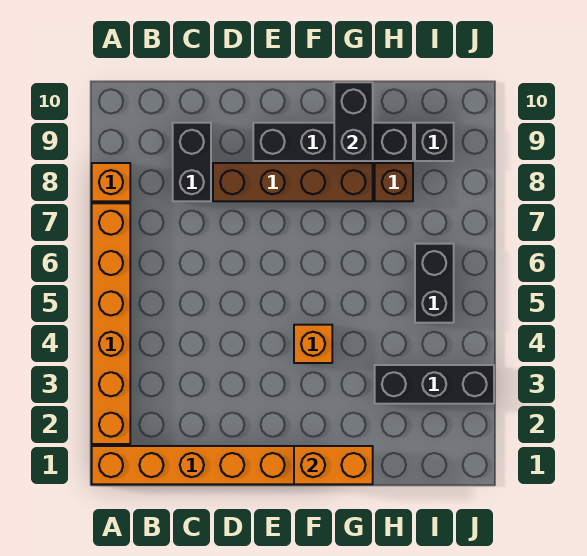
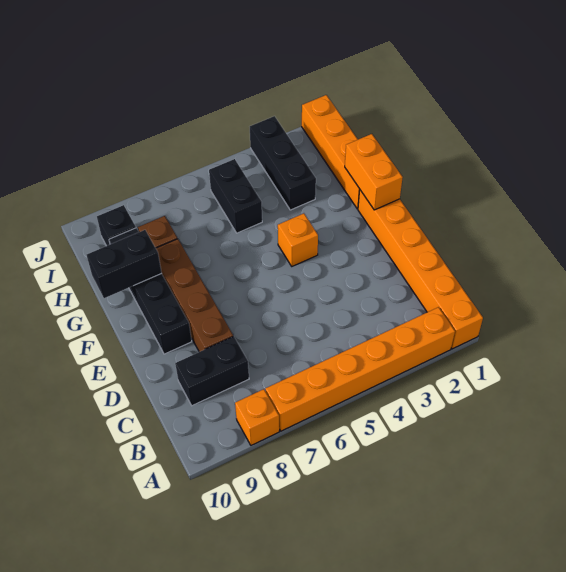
none -> orange brick G1:J1 level 1
black brick I5:I6 level 1 -> black brick H5:I5 level 1

